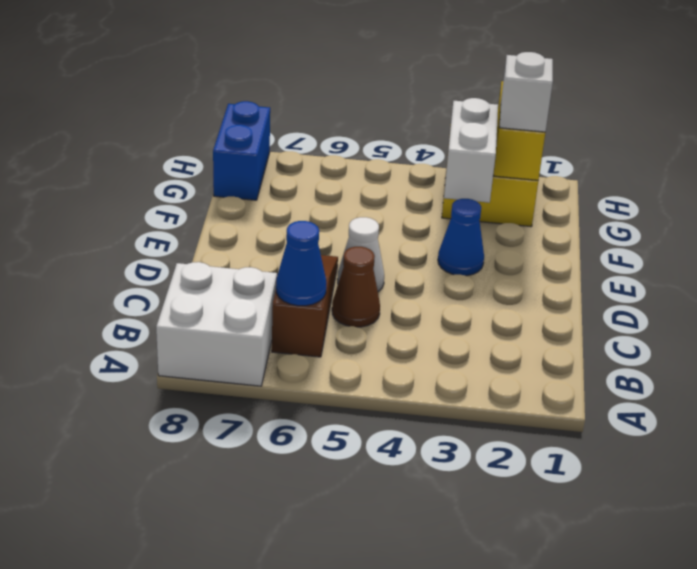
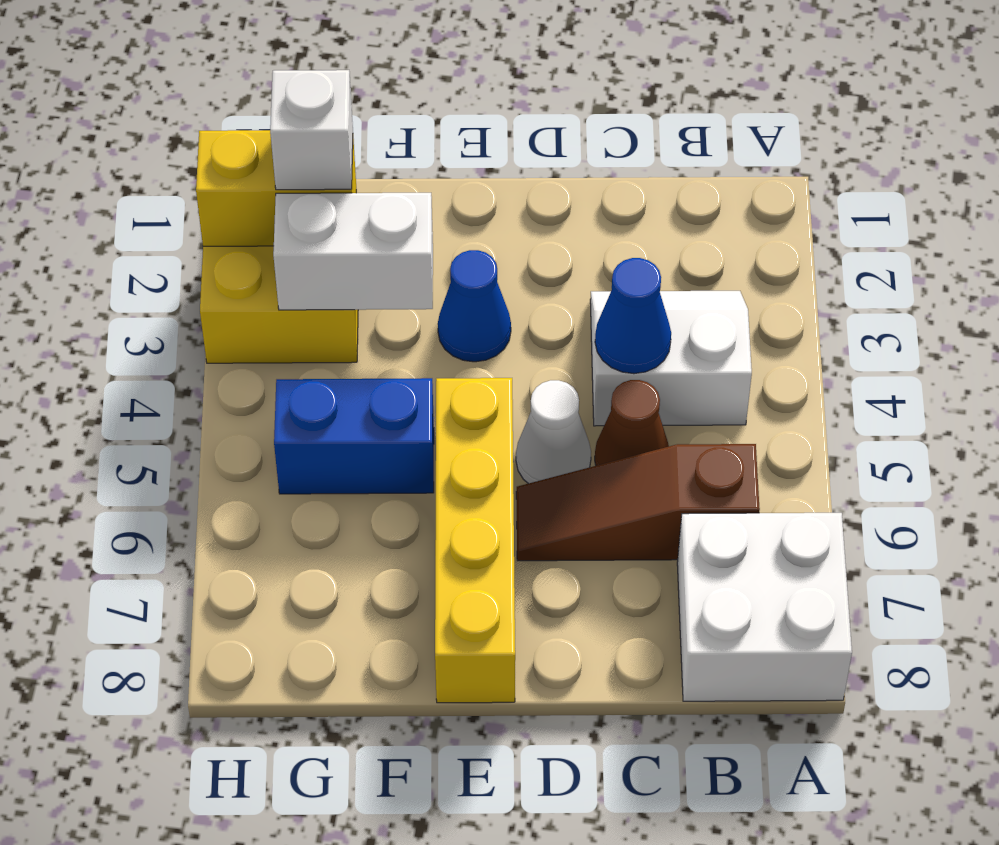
none -> white slope B3:C4 level 1 top 4
blue cone B6 level 2 -> blue cone C4 level 2
none -> yellow brick E5:E8 level 1
blue brick G8:H8 level 1 -> blue brick F5:G5 level 1

